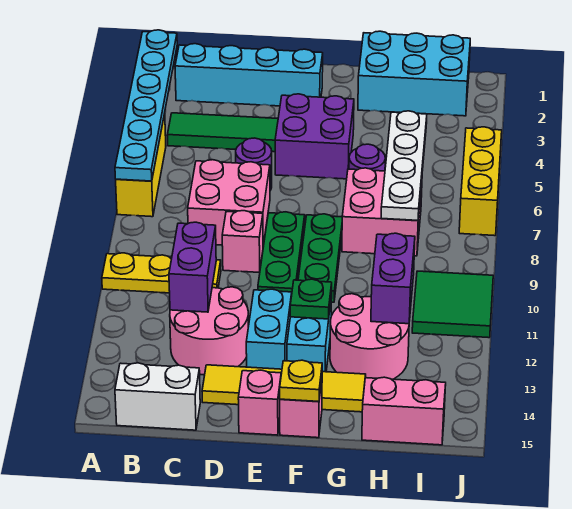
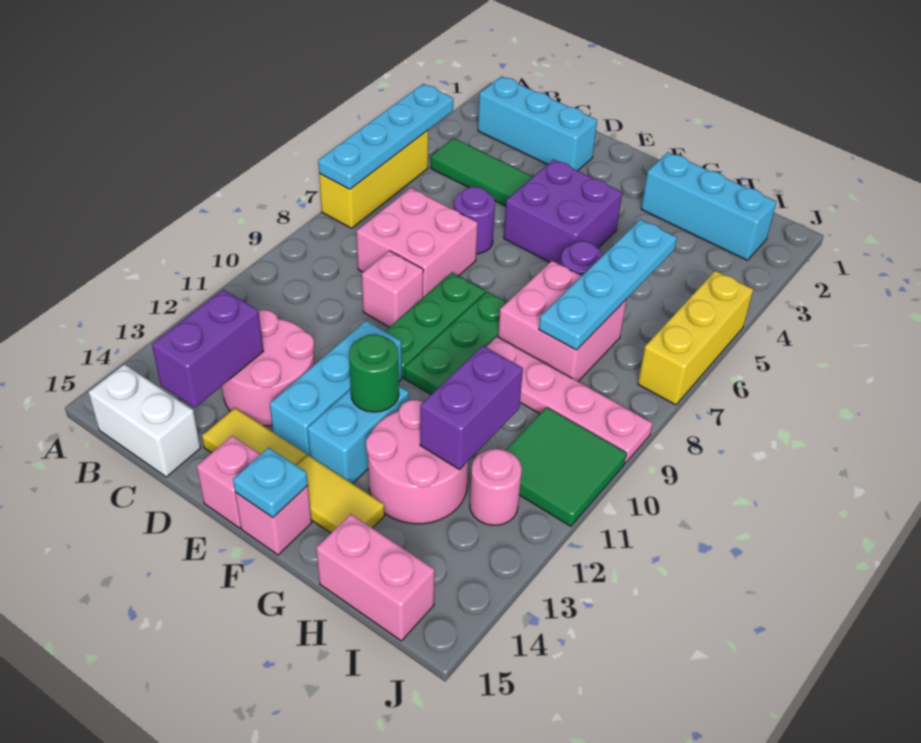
cyan plate A2:A7 level 2 -> cyan plate A4:A7 level 2
yellow plate A10:C10 level 1 -> none
cyan brick B2:E2 level 1 -> cyan brick B2:D2 level 1
purple brick C11:C12 level 2 -> purple brick C13:C14 level 2
cyan brick E12:E13 level 1 -> cyan brick E11:E13 level 1
green plate F12 level 2 -> green round brick F12 level 2
yellow plate F15 level 2 -> cyan plate F15 level 2
cyan brick G1:I2 level 1 -> cyan brick G2:I2 level 1
none -> pink plate G9:J9 level 1
white plate H5:H8 level 2 -> cyan plate H5:H8 level 2
none -> pink round brick I12 level 1

